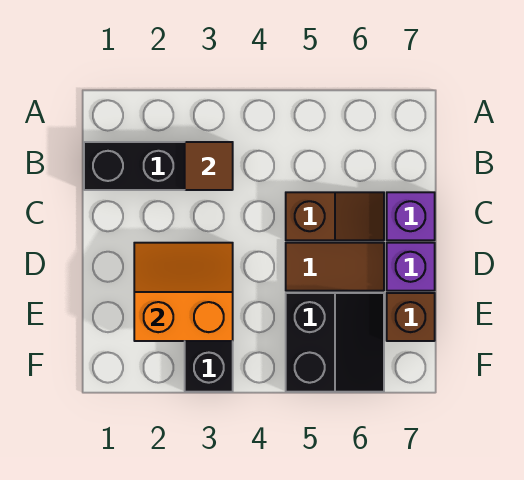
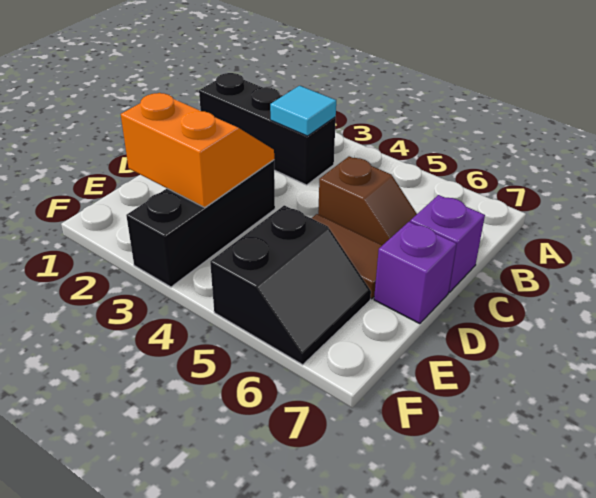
brown tile B3 level 2 -> cyan tile B3 level 2
brown brick E7 level 1 -> none

